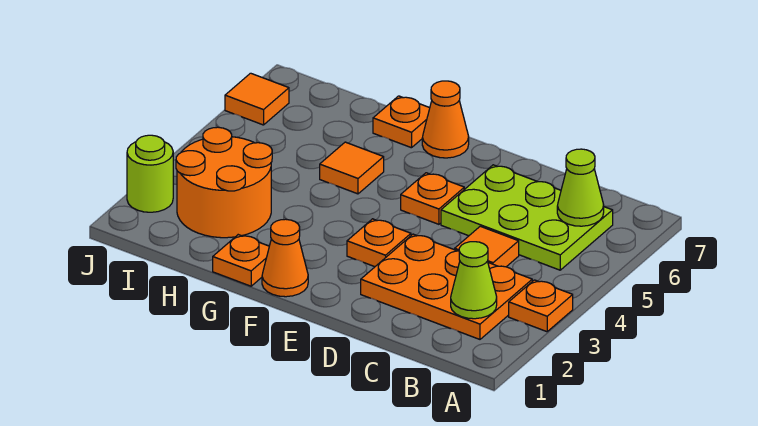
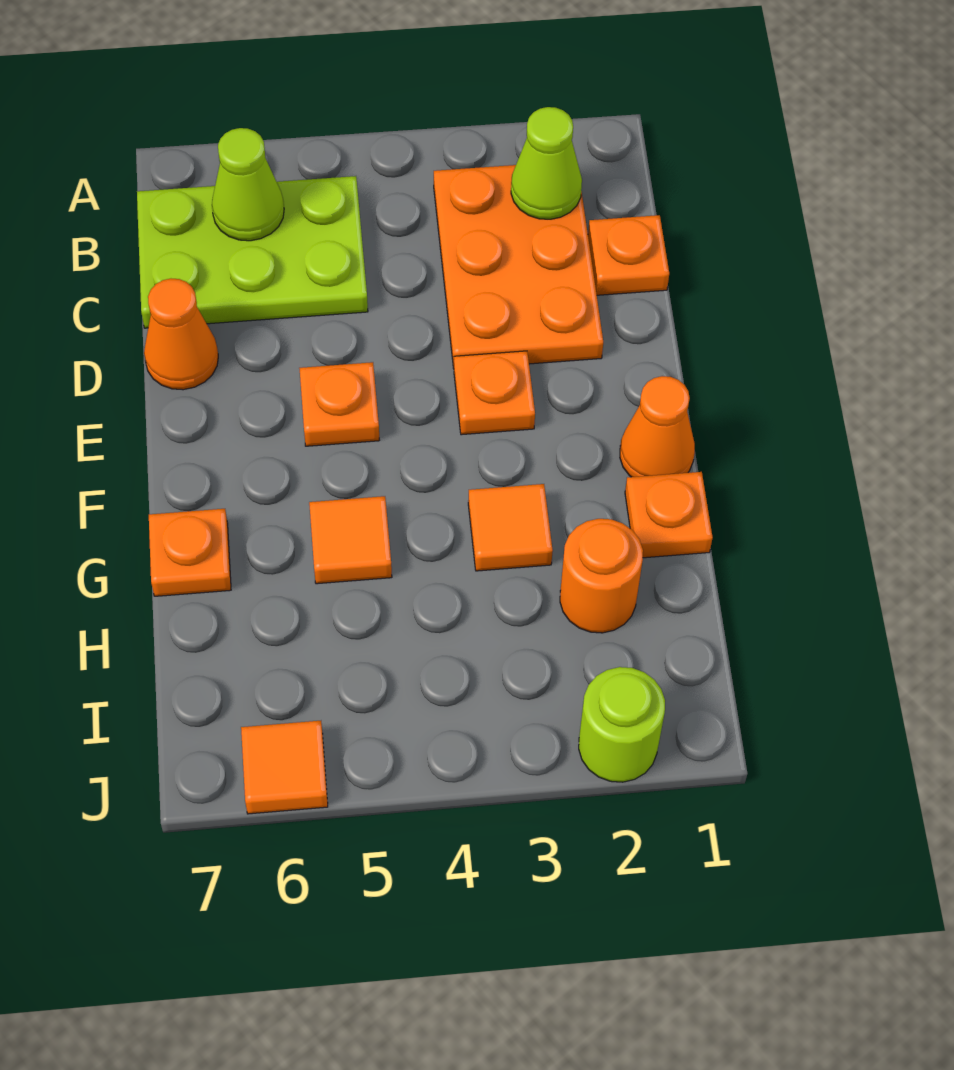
orange plate A3 level 1 -> orange plate C1 level 1
lime plate B5:D6 level 1 -> lime plate B5:C7 level 1
orange tile C4 level 1 -> orange tile G3 level 1
orange cone F7 level 1 -> orange cone D7 level 1
orange round brick H2:I3 level 1 -> orange round brick H2 level 1

